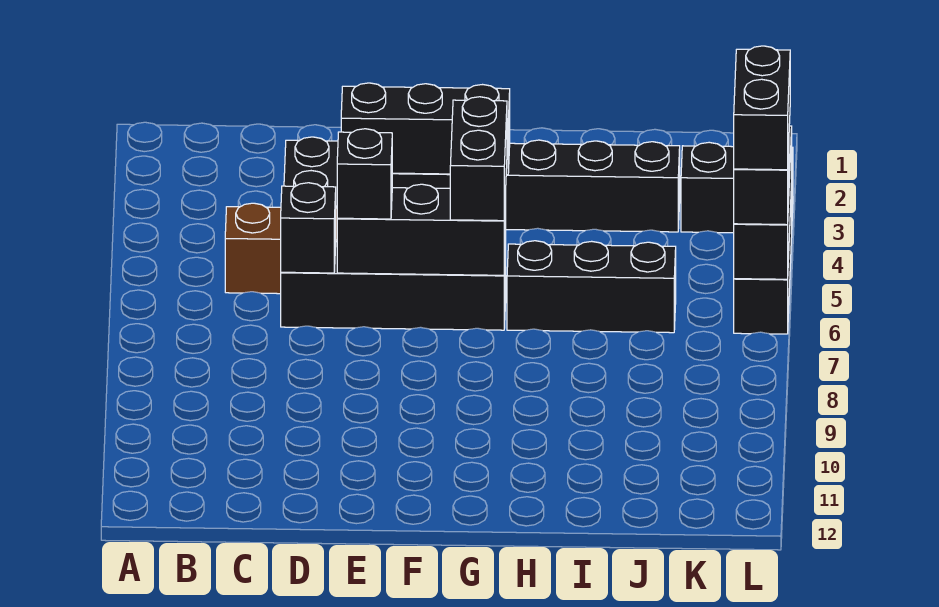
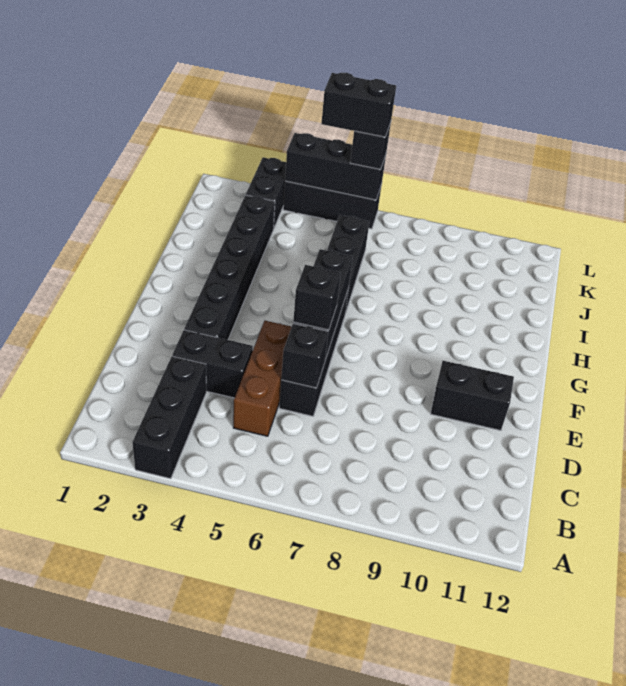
black brick E3:G3 level 2 -> black brick A3:C3 level 1
black brick G5:G6 level 3 -> black brick E10:E11 level 1

